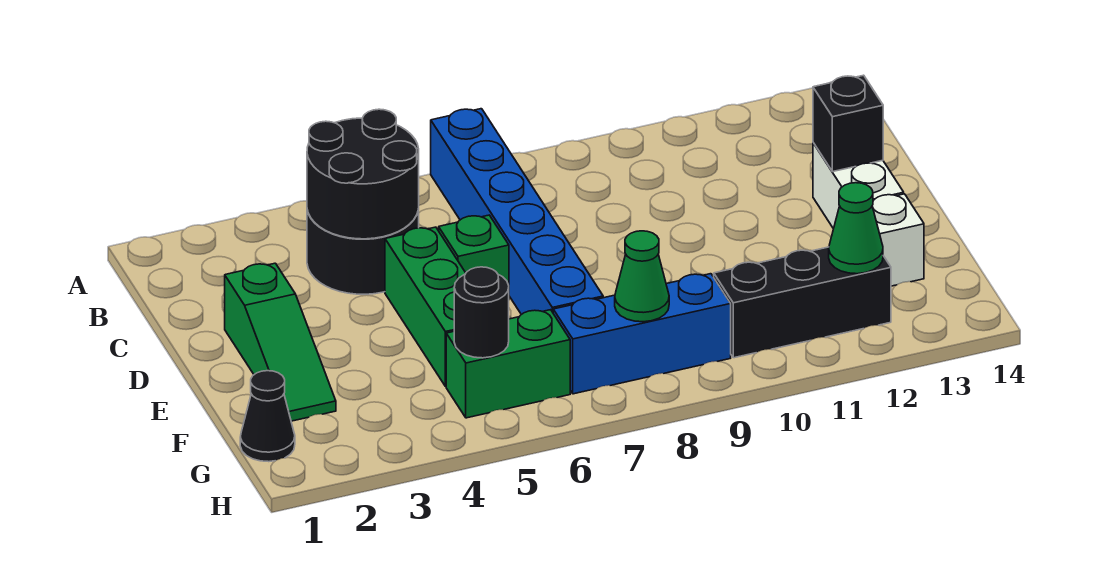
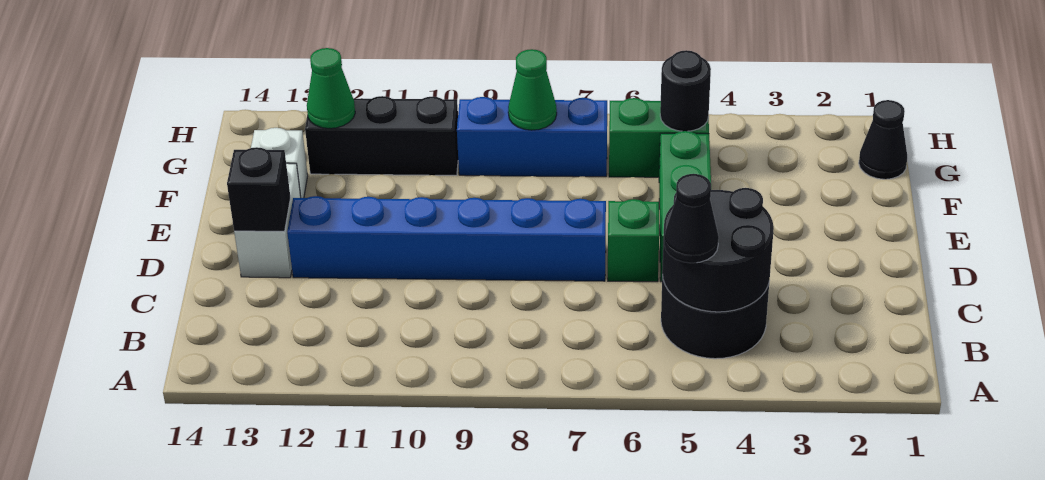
blue brick A7:F7 level 1 -> blue brick D7:D12 level 1
none -> black cone B5 level 3
green slope D2:F2 level 1 top D -> none

